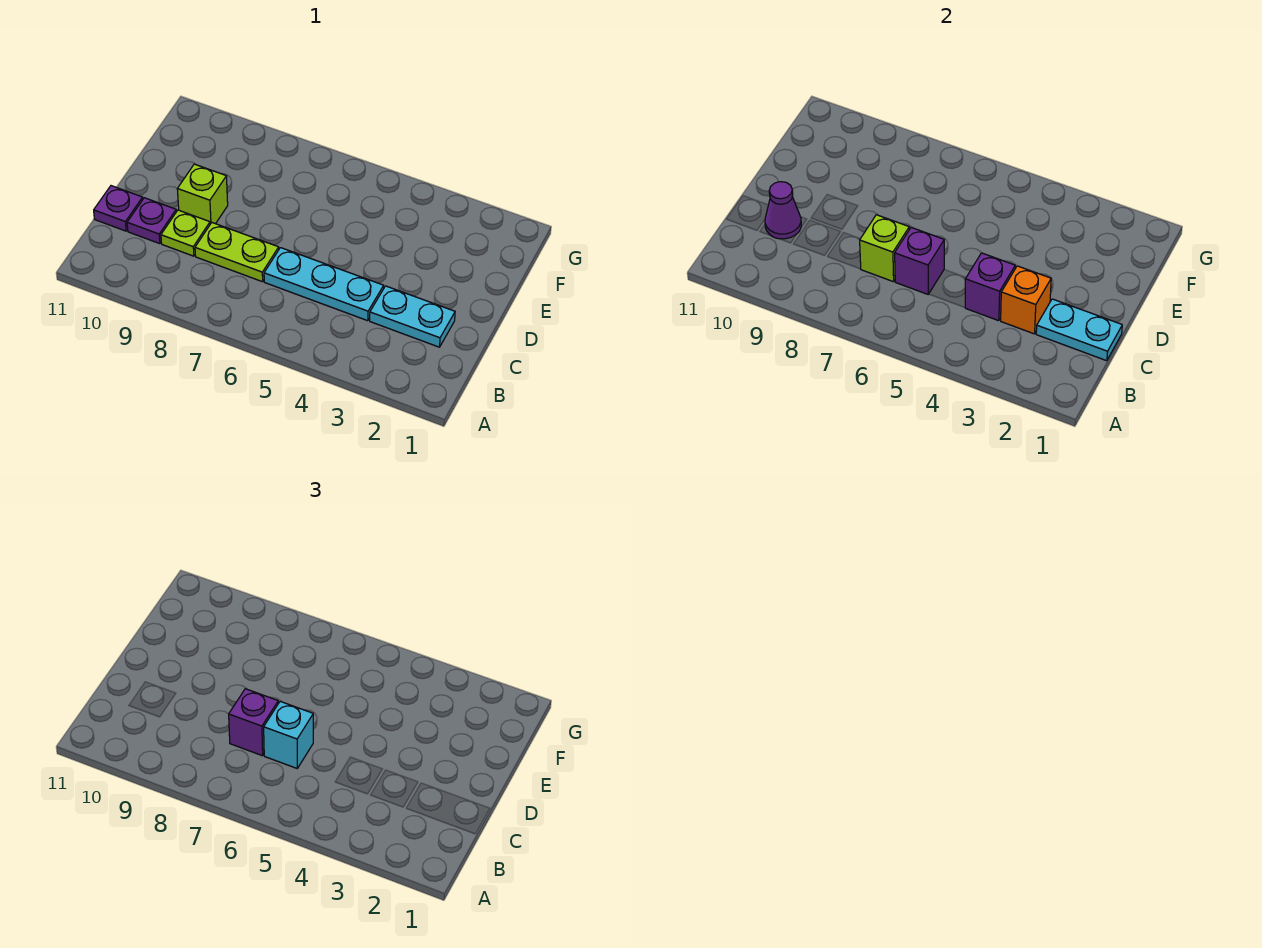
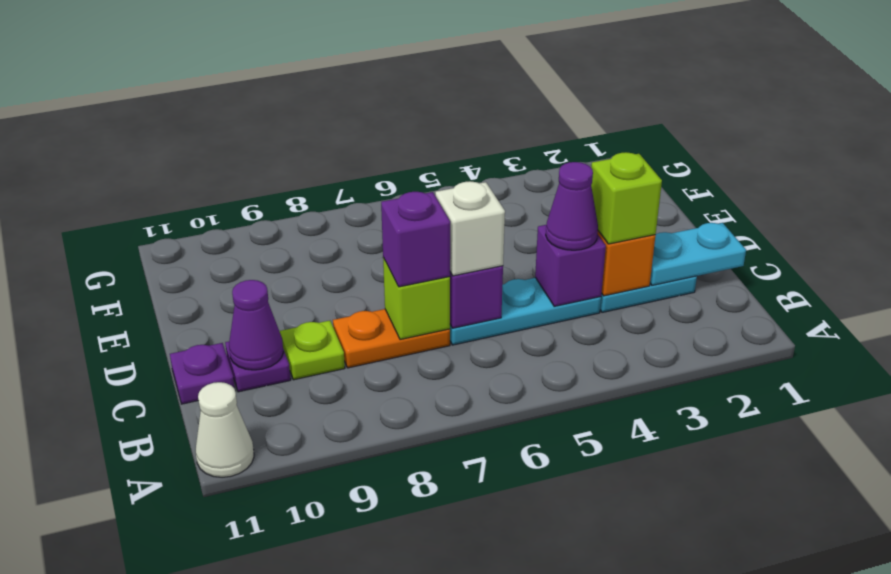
none -> white cone A11 level 1
none -> purple cone C4 level 3
cyan brick C6 level 3 -> white brick C6 level 3
lime plate C7:C8 level 1 -> orange plate C7:C8 level 1
lime brick D9 level 1 -> lime brick C3 level 3

